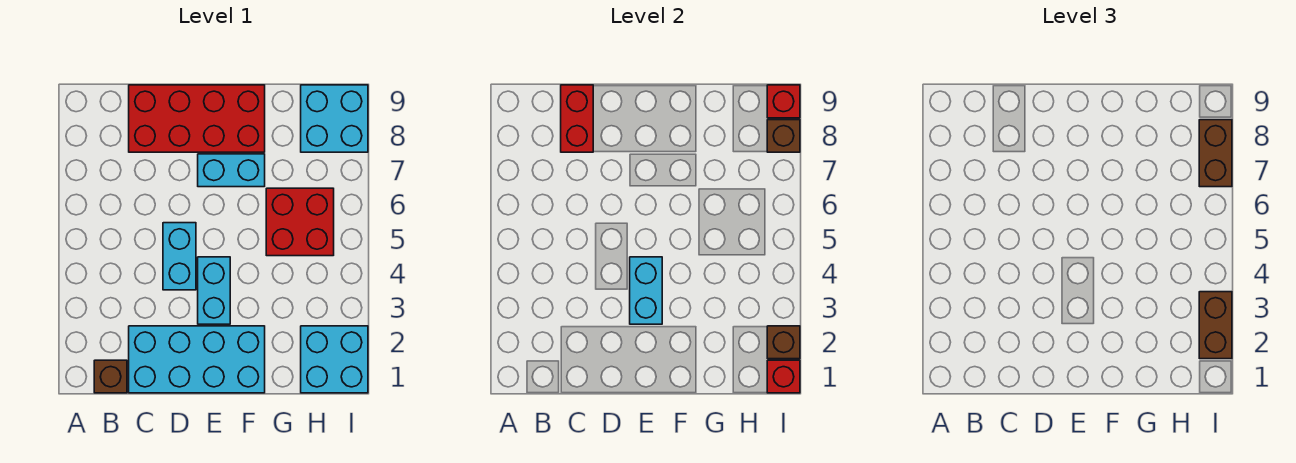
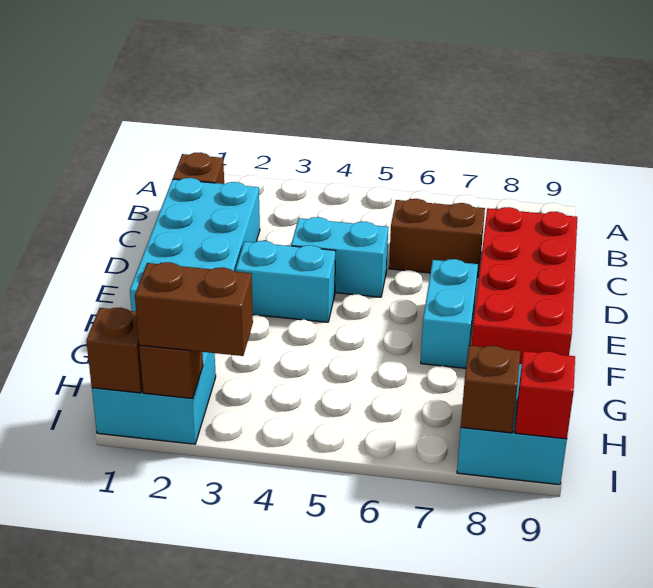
red brick C8:C9 level 2 -> none
cyan brick E3:E4 level 2 -> none
red brick G5:H6 level 1 -> none
red brick I1 level 2 -> brown brick I1 level 2
brown brick I7:I8 level 3 -> brown brick C6:C7 level 1

